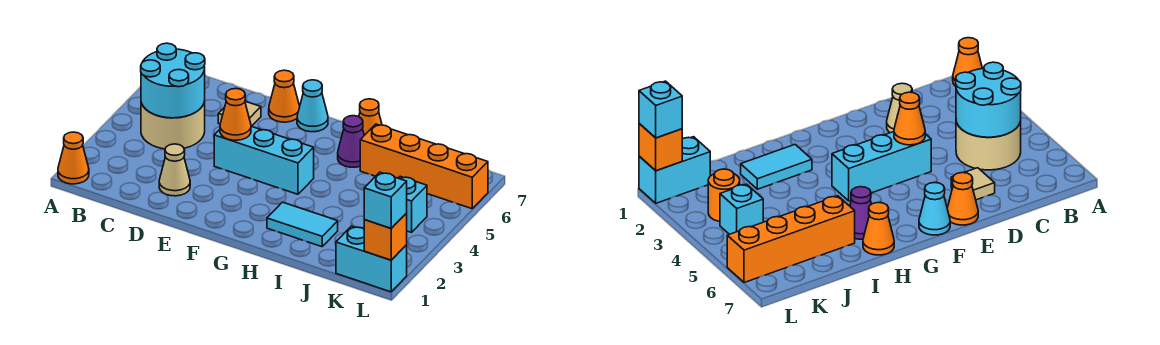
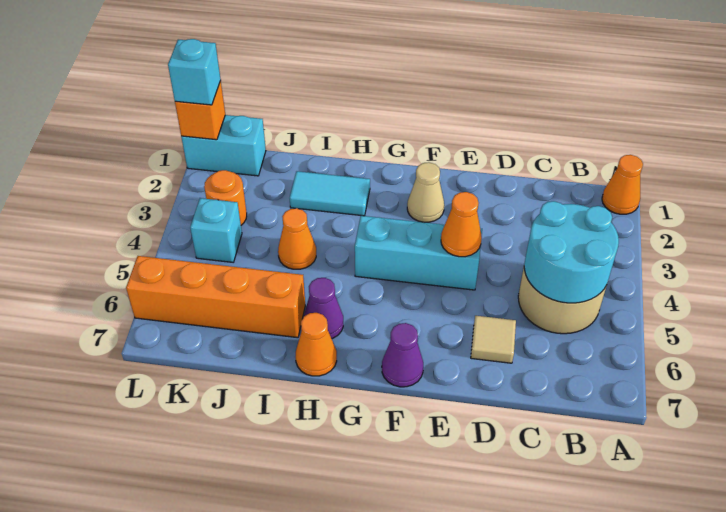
tan cone D2 level 1 -> tan cone F2 level 1
orange cone E7 level 1 -> orange cone I4 level 1
cyan cone F7 level 1 -> purple cone F7 level 1

